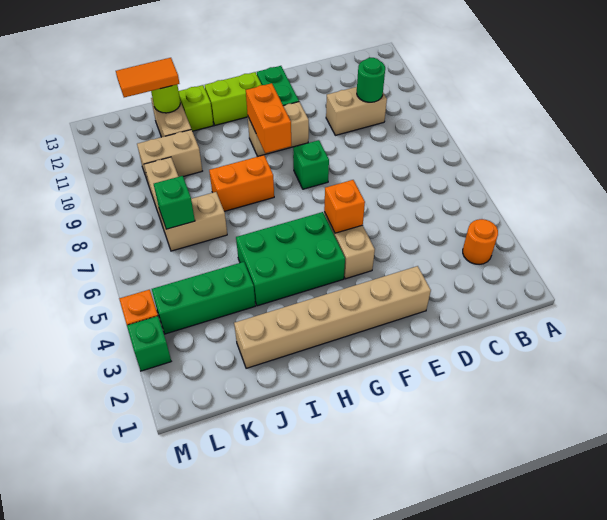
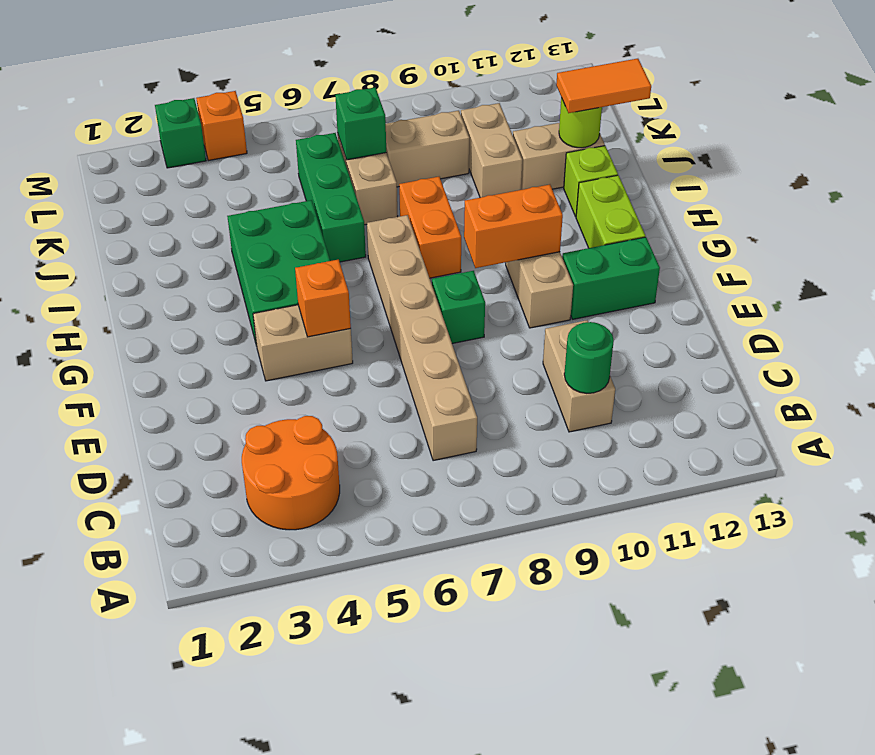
orange round brick B3 level 1 -> orange round brick B3:C4 level 1
tan brick E2:J2 level 1 -> tan brick C7:H7 level 1
green brick J4:L4 level 1 -> green brick I6:K6 level 1
orange tile J12:K12 level 3 -> orange tile J12:J13 level 3

